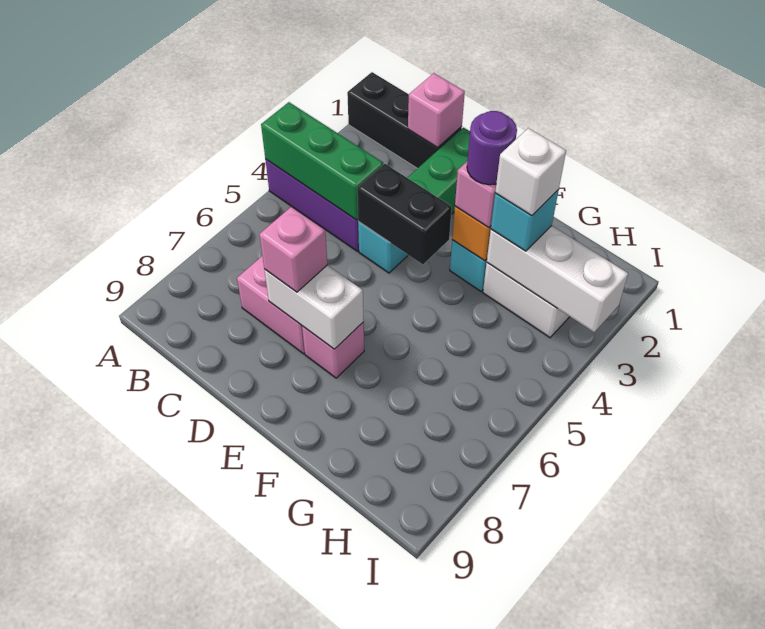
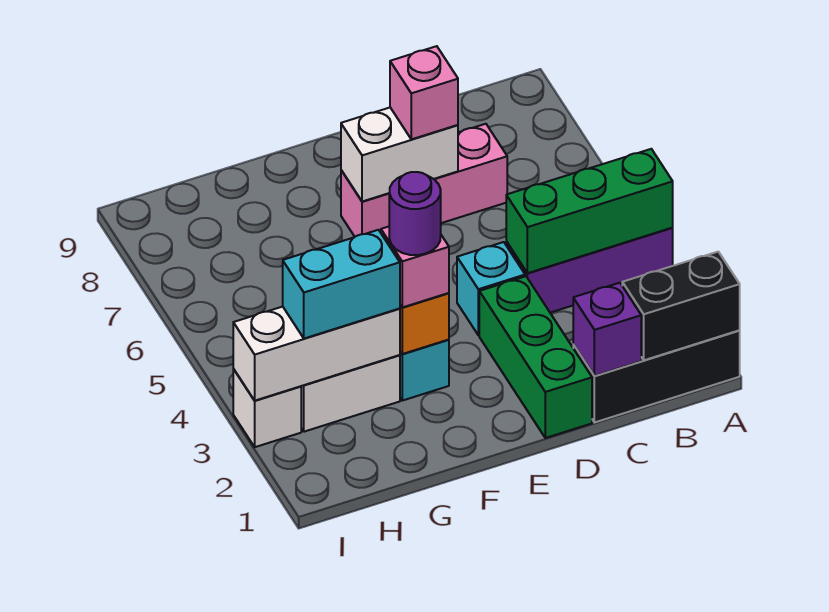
pink brick C1 level 2 -> purple brick C1 level 2
black brick D4:E4 level 2 -> black brick A1:B1 level 2
cyan brick G3 level 3 -> cyan brick G3:H3 level 3
white brick G3 level 4 -> white brick I3 level 1

